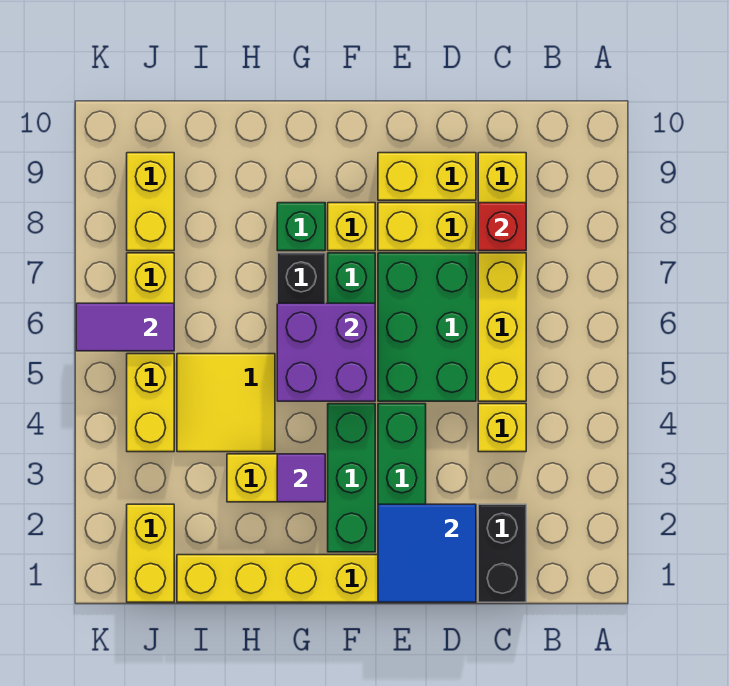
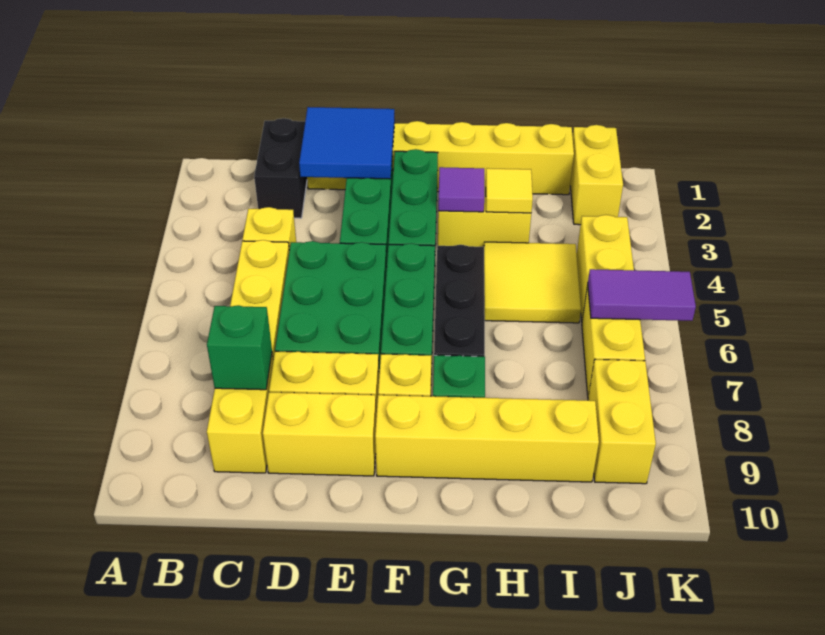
red brick C8 level 2 -> green brick C8 level 2
purple brick F5:G6 level 2 -> none
none -> yellow brick F9:I9 level 1
none -> yellow tile H3 level 2

